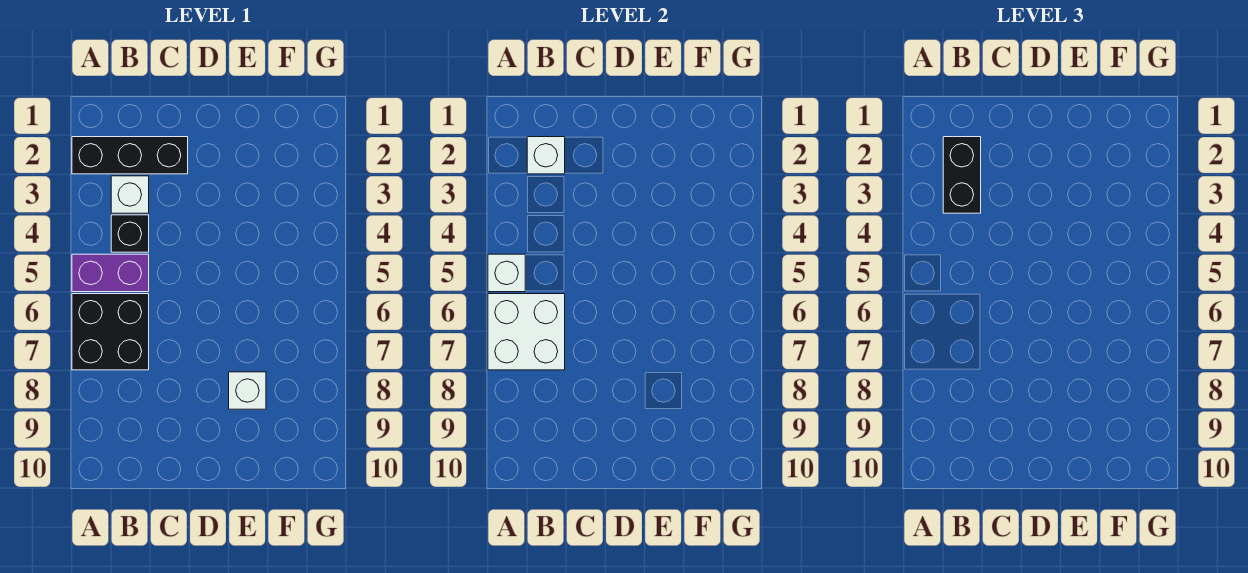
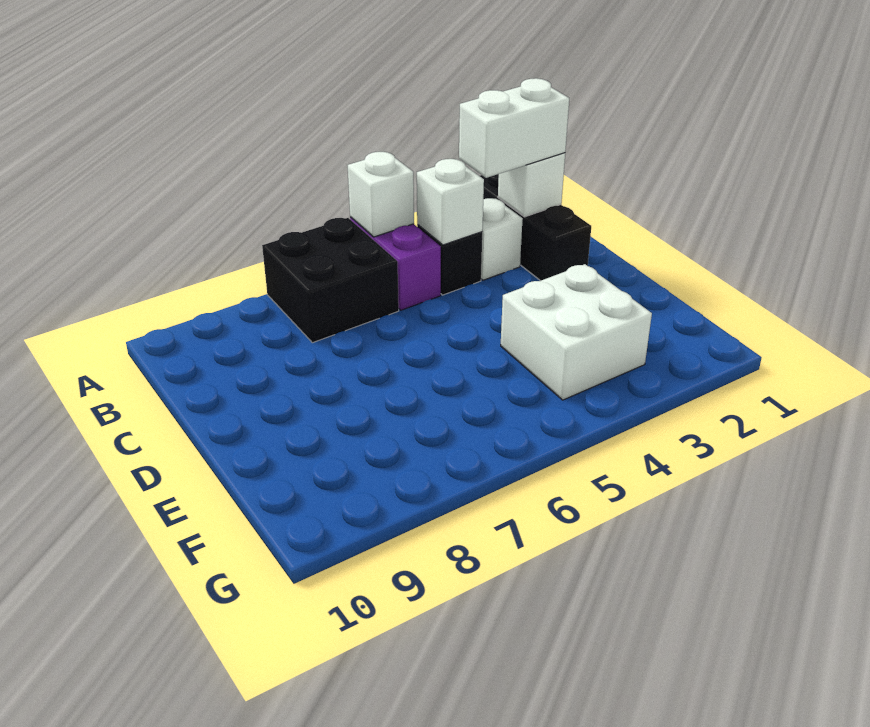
white brick A6:B7 level 2 -> white brick E3:F4 level 1
black brick B2:B3 level 3 -> white brick B2:B3 level 3
white brick E8 level 1 -> white brick B4 level 2

